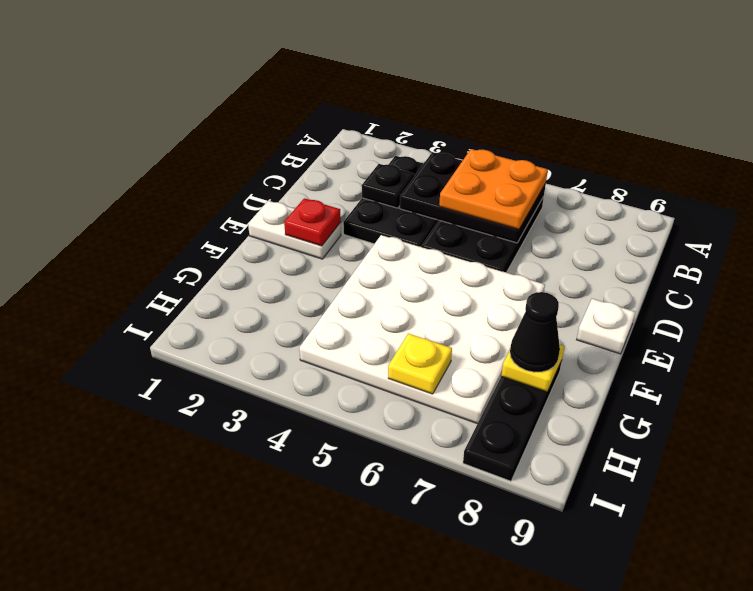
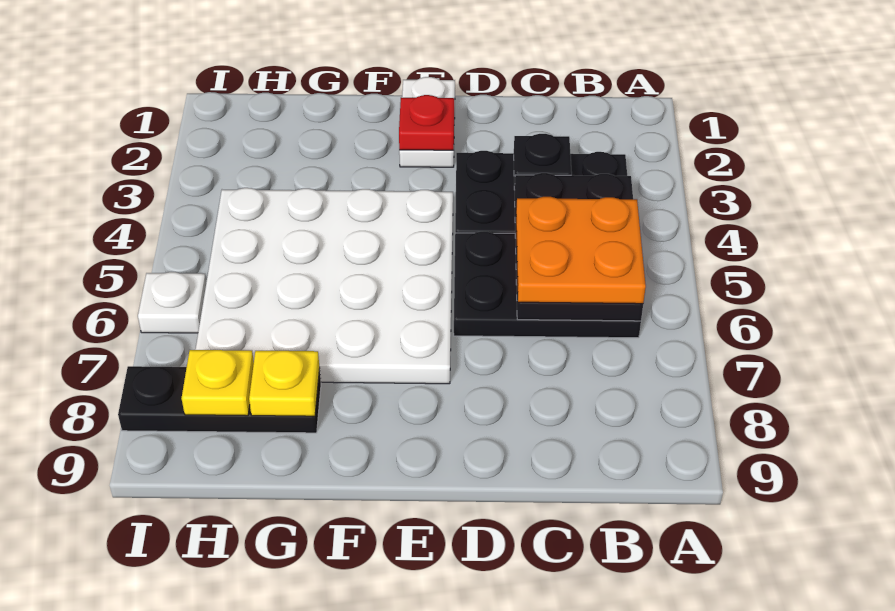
white plate E9 level 1 -> white plate I6 level 1
black cone G8 level 3 -> none
yellow plate H6 level 2 -> yellow plate H8 level 2

